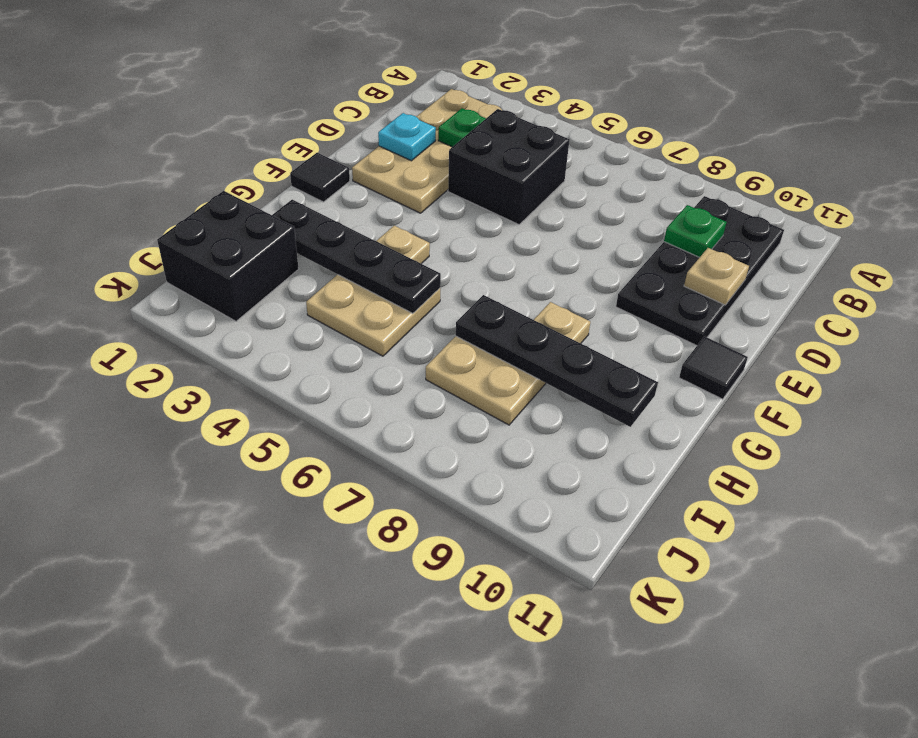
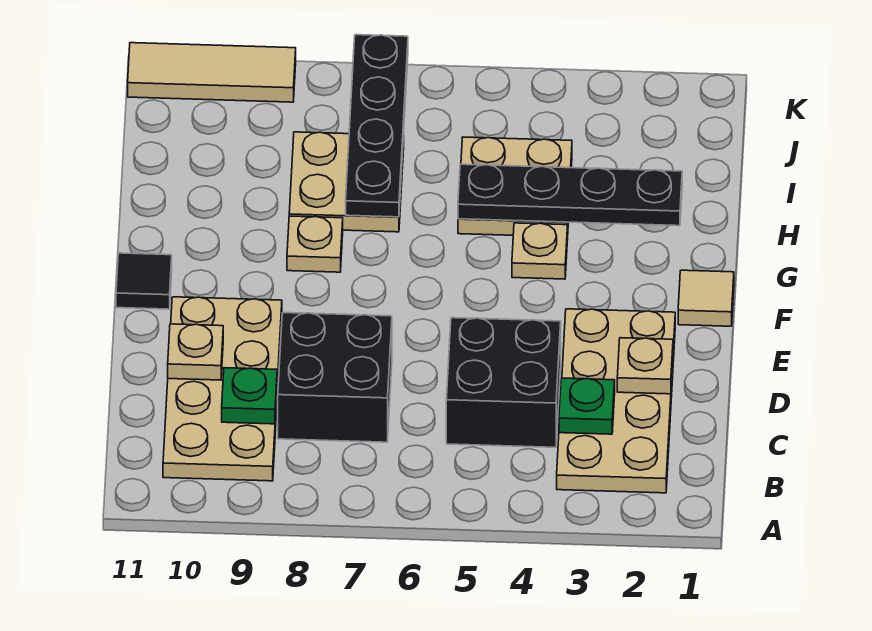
black plate B9:E10 level 1 -> tan plate B9:E10 level 1
cyan plate D2 level 2 -> tan plate D2 level 2
black tile F1 level 1 -> tan tile F1 level 1
black plate H7:H10 level 2 -> black plate H7:K7 level 2
black brick I1:J2 level 1 -> black brick C7:D8 level 1
none -> tan tile K9:K11 level 1

